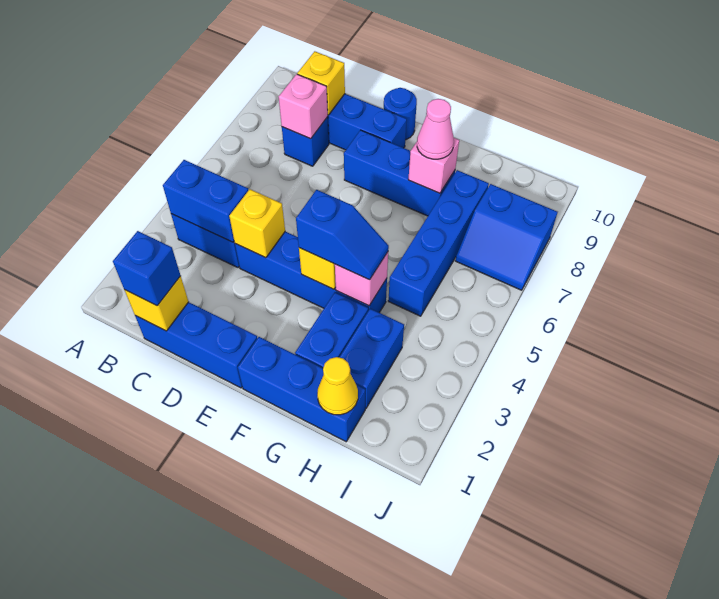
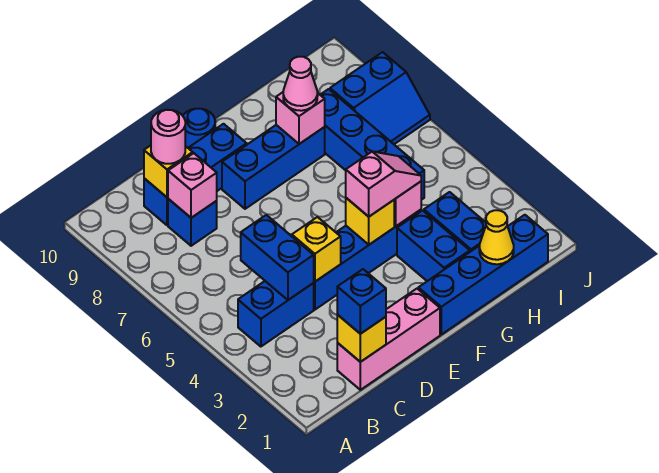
blue brick B4:C4 level 2 -> blue brick C4:C5 level 2
blue brick C1:E1 level 1 -> pink brick C1:E1 level 1
none -> pink round brick C9 level 3
blue brick F1:H1 level 1 -> blue brick F1:I1 level 1
blue slope F4:G4 level 3 top F -> pink slope F4:G4 level 3 top F

